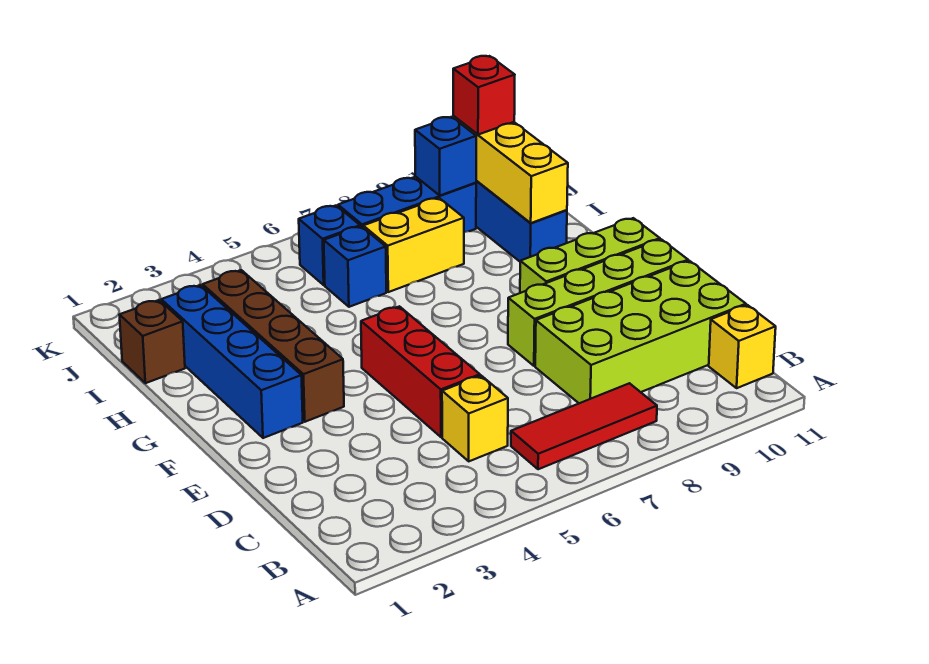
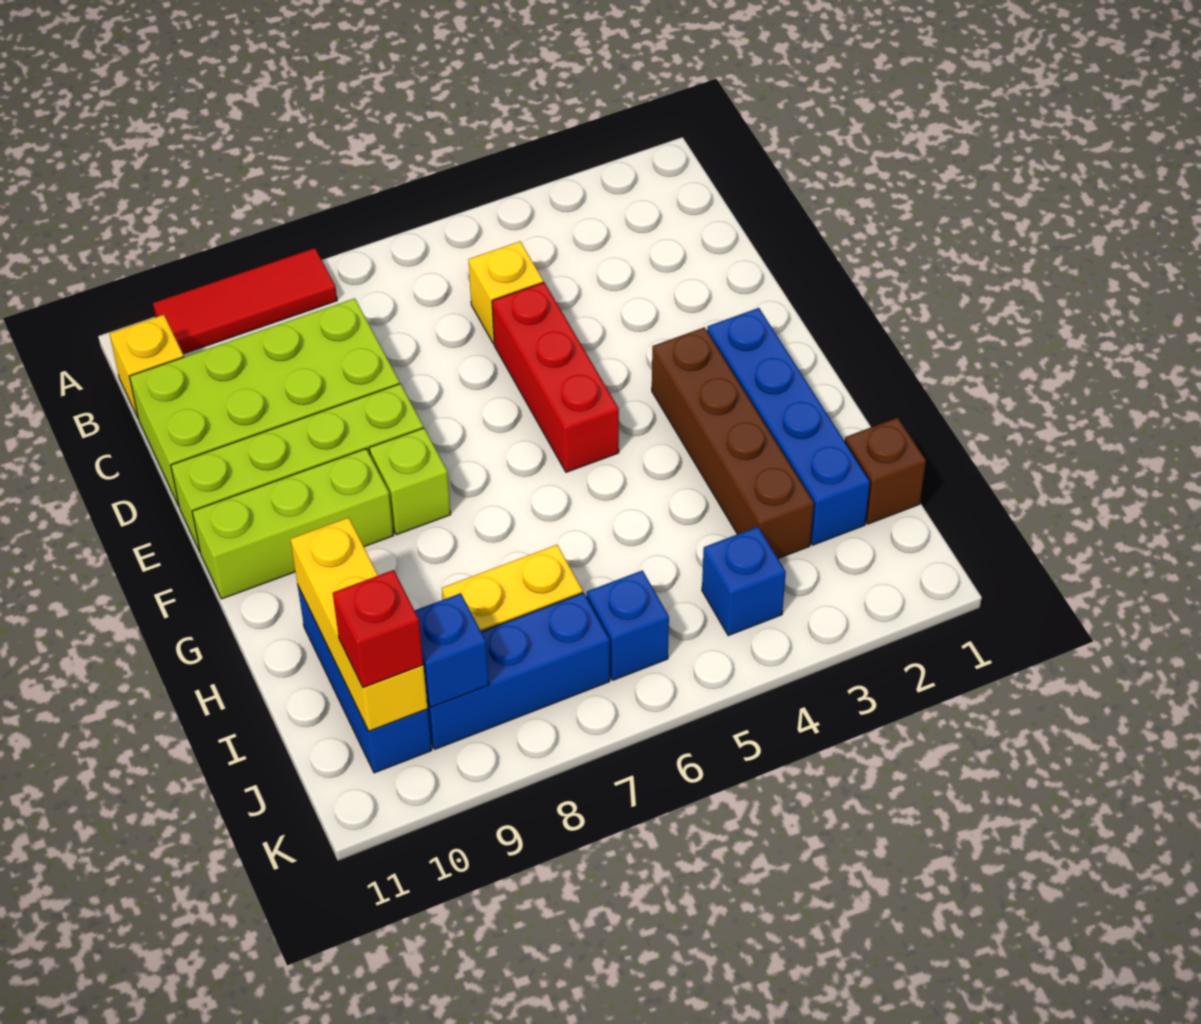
red tile B6:B8 level 1 -> red tile A8:A10 level 1
none -> lime brick F8 level 1
blue brick I6 level 1 -> blue brick J4 level 1

